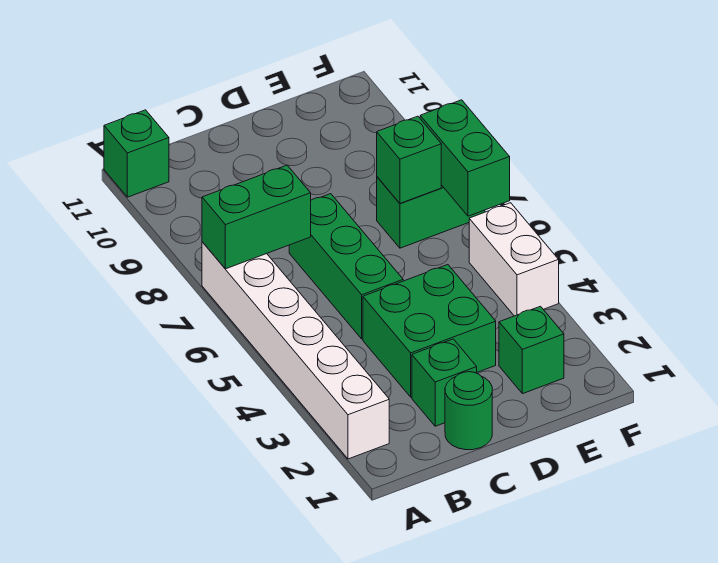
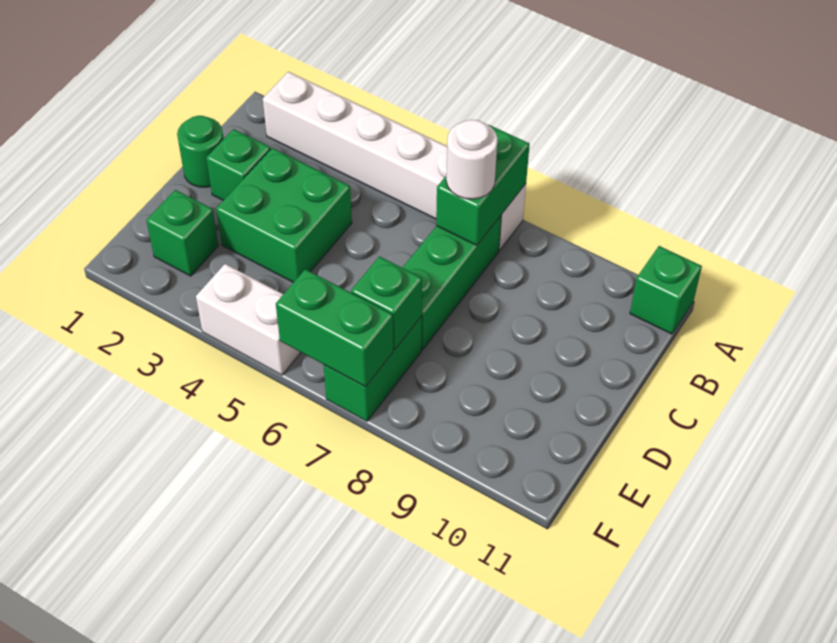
none -> white round brick B7 level 3
green brick C5:C7 level 1 -> green brick B7:D7 level 1

